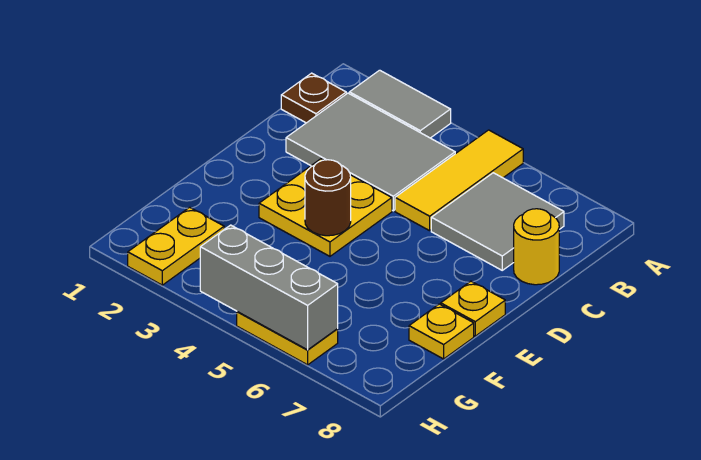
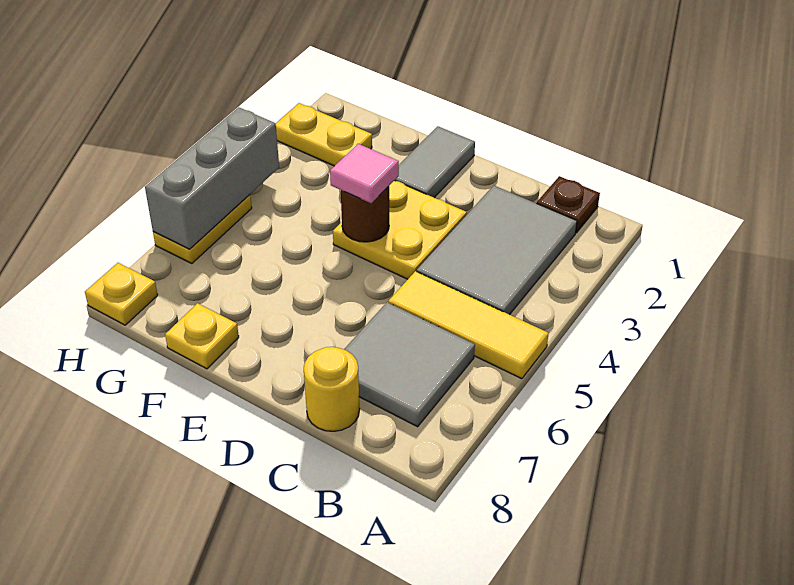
grey tile A2:A3 level 1 -> grey tile E1:E2 level 1
none -> pink tile E4 level 3
yellow plate E8 level 1 -> yellow plate H8 level 1

